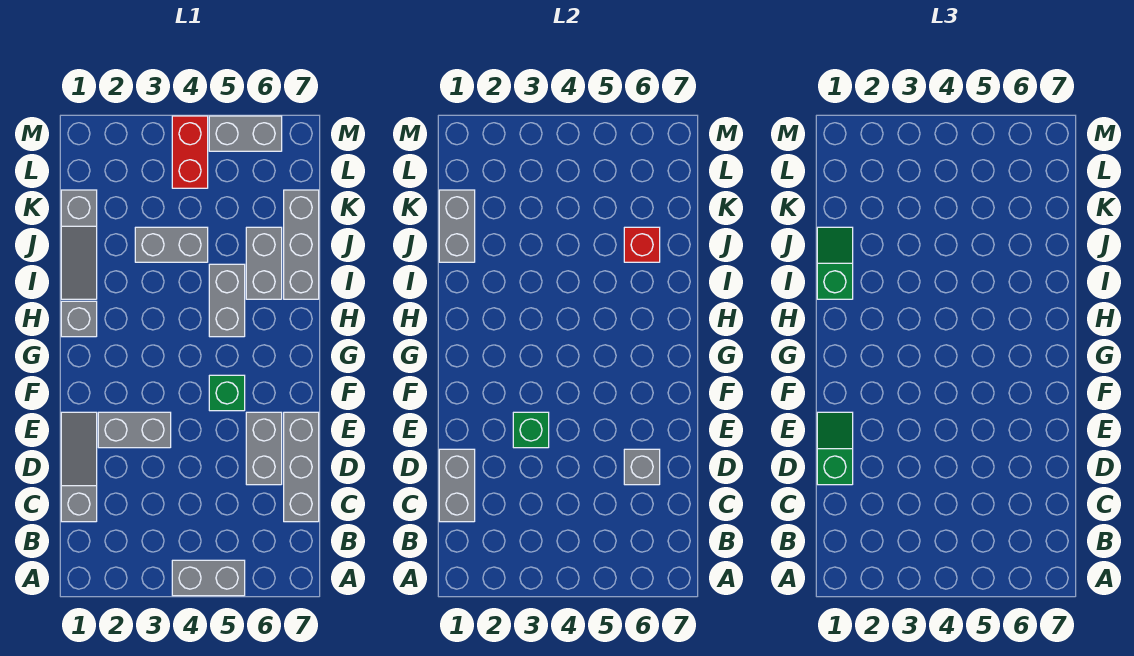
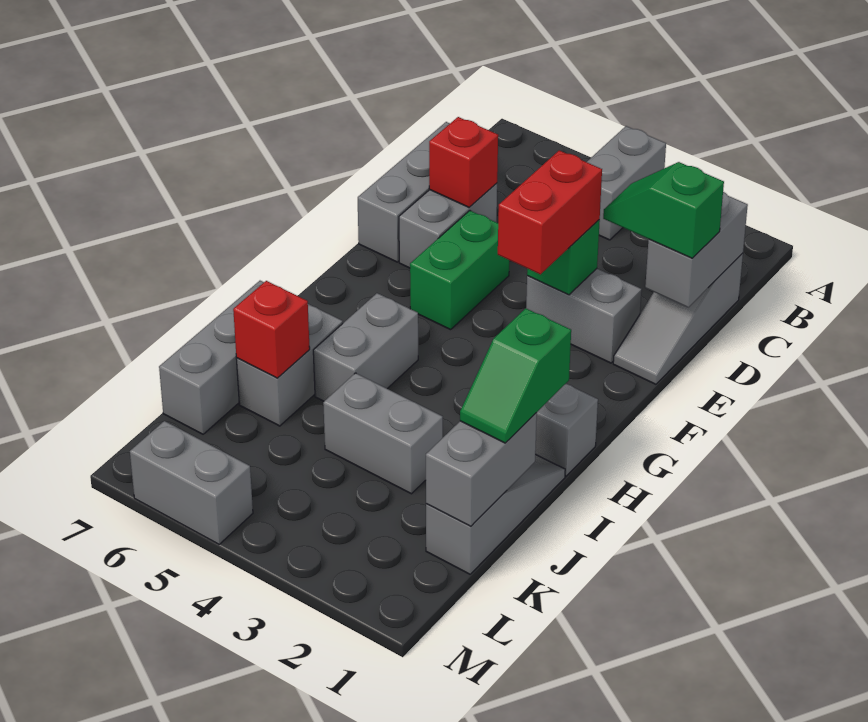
grey brick A4:A5 level 1 -> grey brick A4:B4 level 1
green slope D1:E1 level 3 top D -> green slope D1:D2 level 3 top 1
grey brick D6 level 2 -> red brick D6 level 2
green brick F5 level 1 -> green brick E5:F5 level 1
red brick L4:M4 level 1 -> red brick E3:F3 level 3

